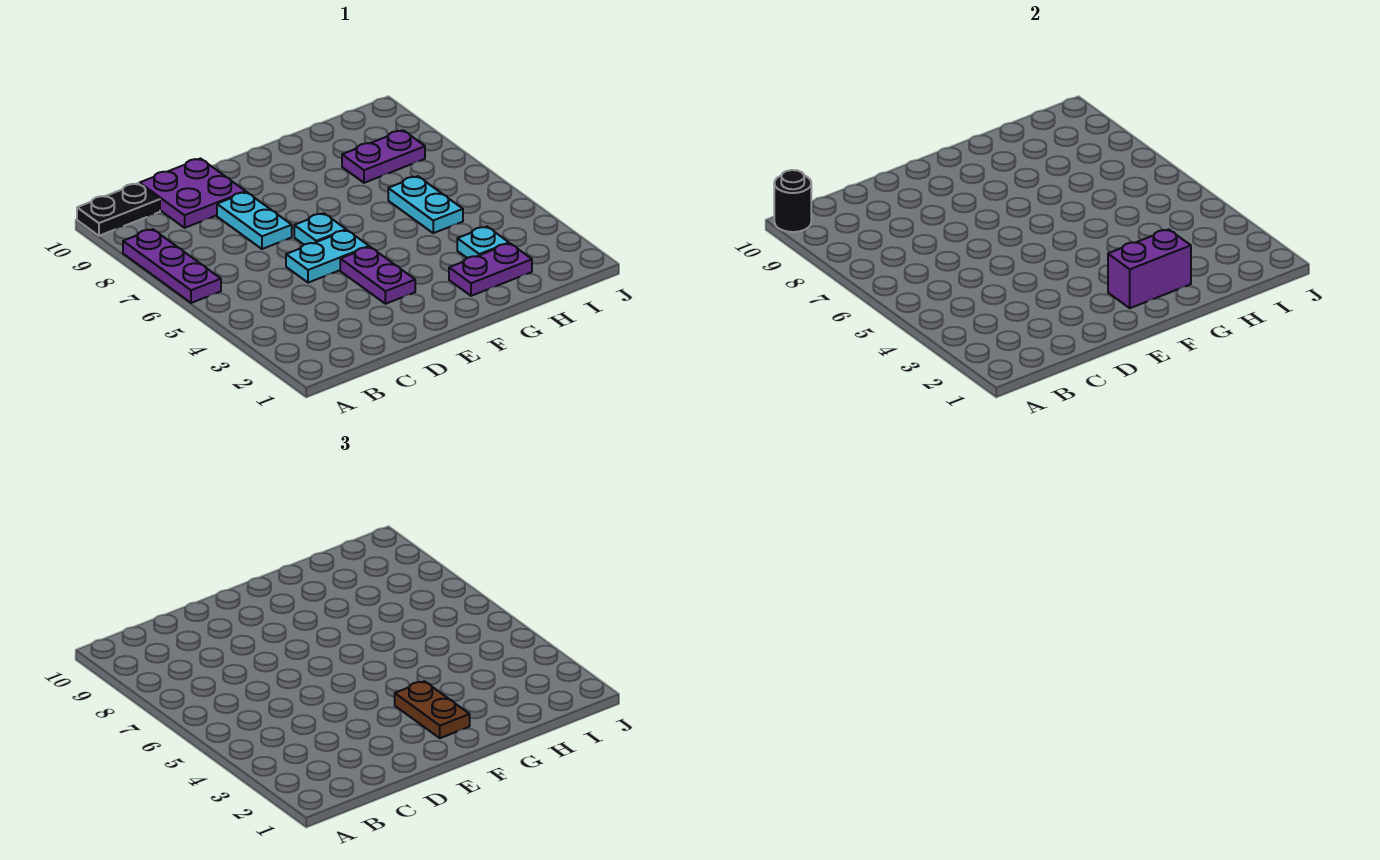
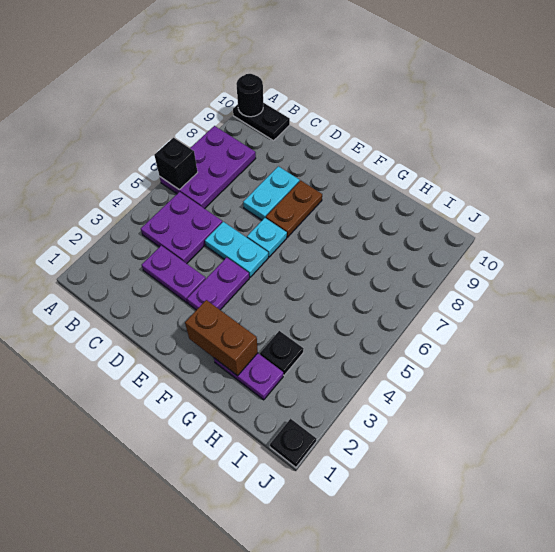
purple plate A6:A8 level 1 -> purple plate A6:B8 level 1
none -> black brick A6 level 2
purple plate C9:D10 level 1 -> purple plate B4:C5 level 1
purple brick F2:G2 level 2 -> brown brick F2:G2 level 2
brown plate F2:F3 level 3 -> brown plate E7:E8 level 1
cyan plate H3 level 1 -> black plate H3 level 1
cyan plate H5:H6 level 1 -> none
purple plate H8:I8 level 1 -> purple plate C3:D3 level 1
none -> black plate J1 level 1

